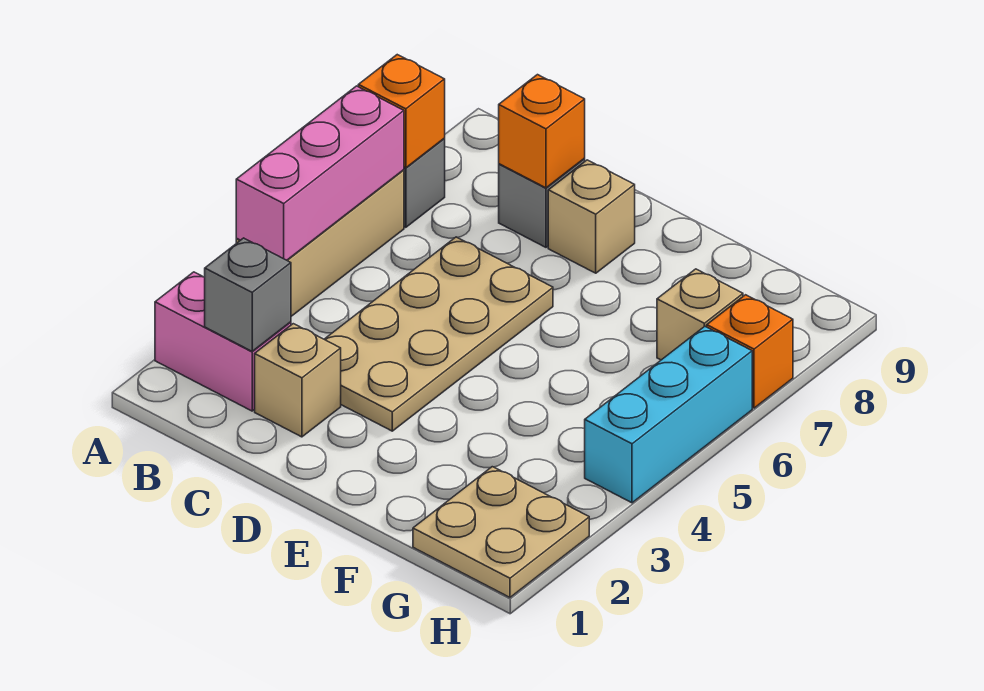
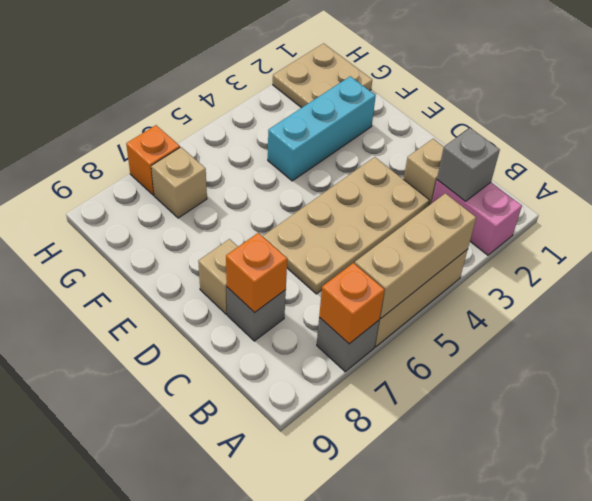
pink brick A4:A6 level 2 -> tan brick A4:A6 level 2
cyan brick H4:H6 level 1 -> cyan brick F2:F4 level 1

